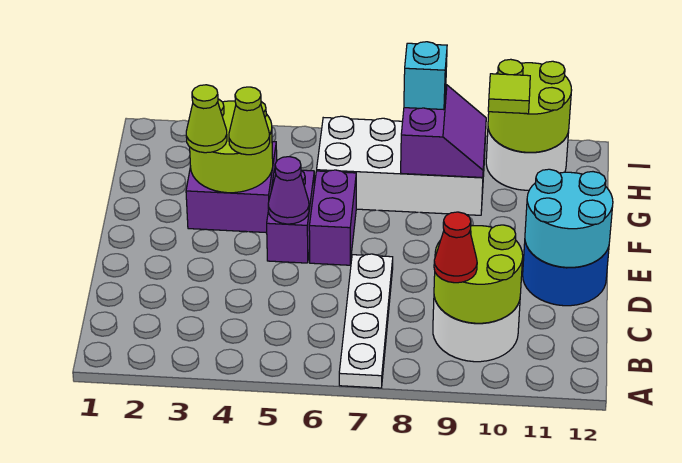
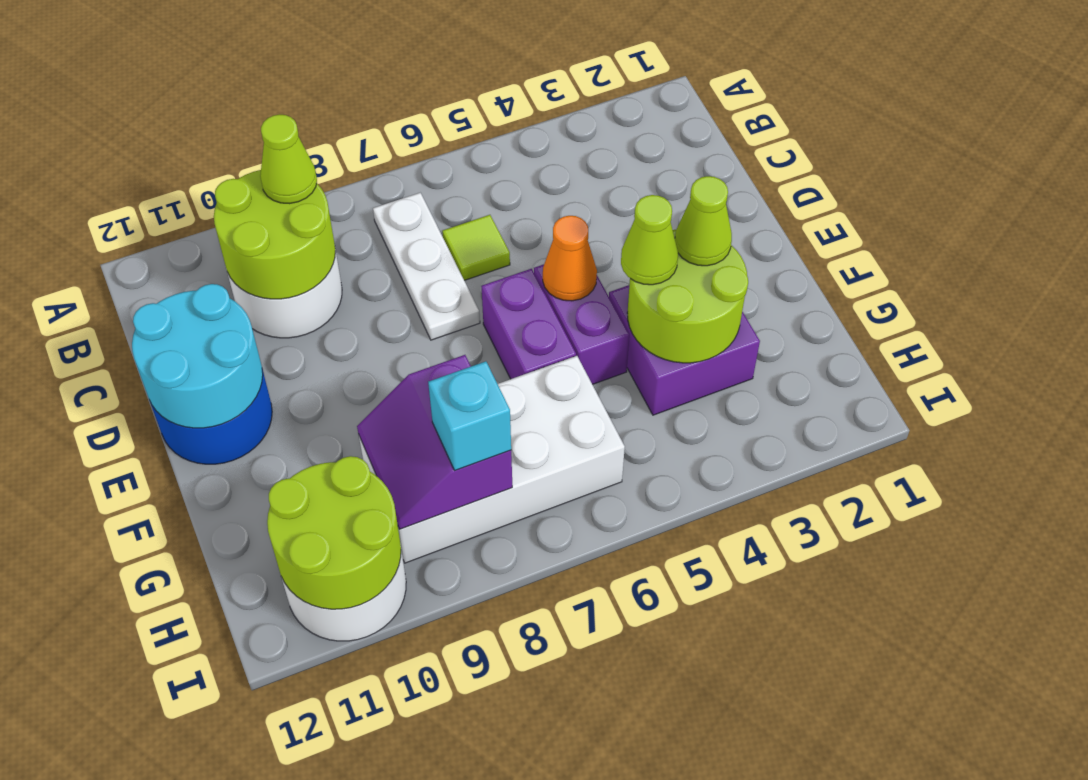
white plate A7:D7 level 1 -> white plate B7:D7 level 1
red cone B9 level 3 -> lime cone B9 level 3
purple cone E5 level 2 -> orange cone E5 level 2
lime tile H10 level 3 -> lime tile C6 level 1

